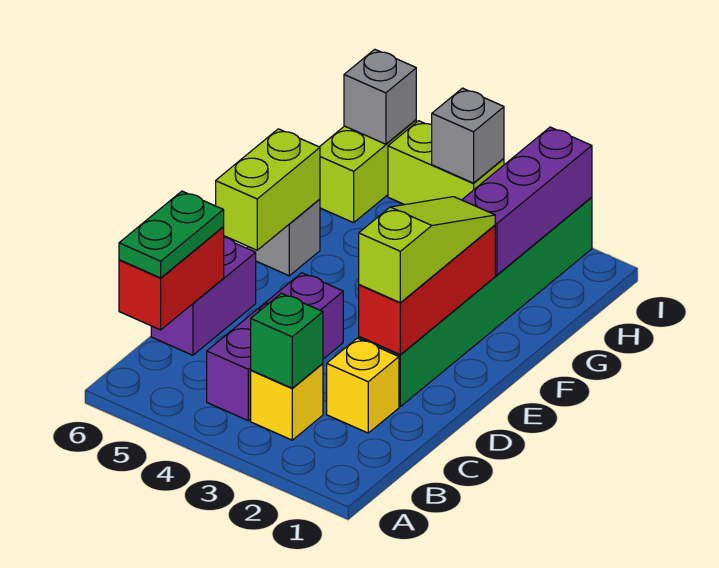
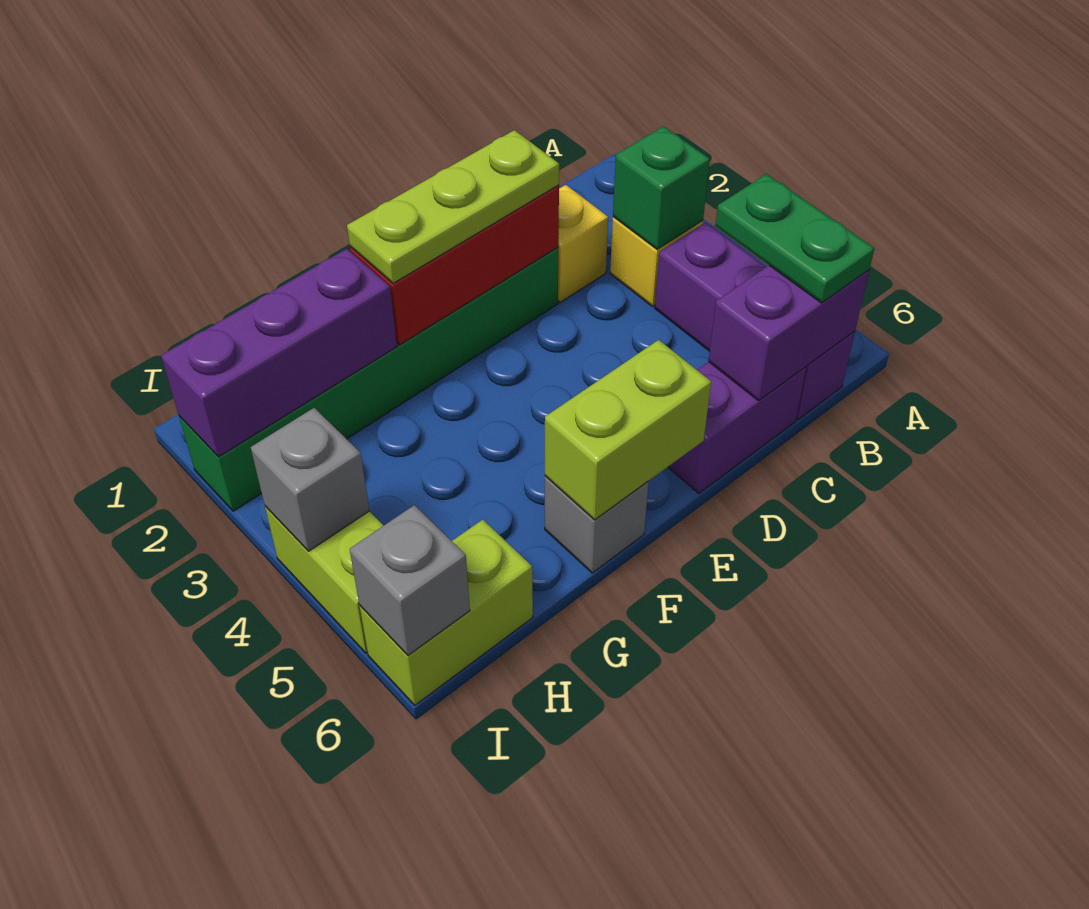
purple brick B4:D4 level 1 -> purple brick B4:B6 level 1
red brick B6:C6 level 2 -> purple brick B6:C6 level 2
green plate B6:C6 level 3 -> green plate B5:B6 level 3
lime slope D2:F2 level 3 top D -> lime plate D2:F2 level 3

